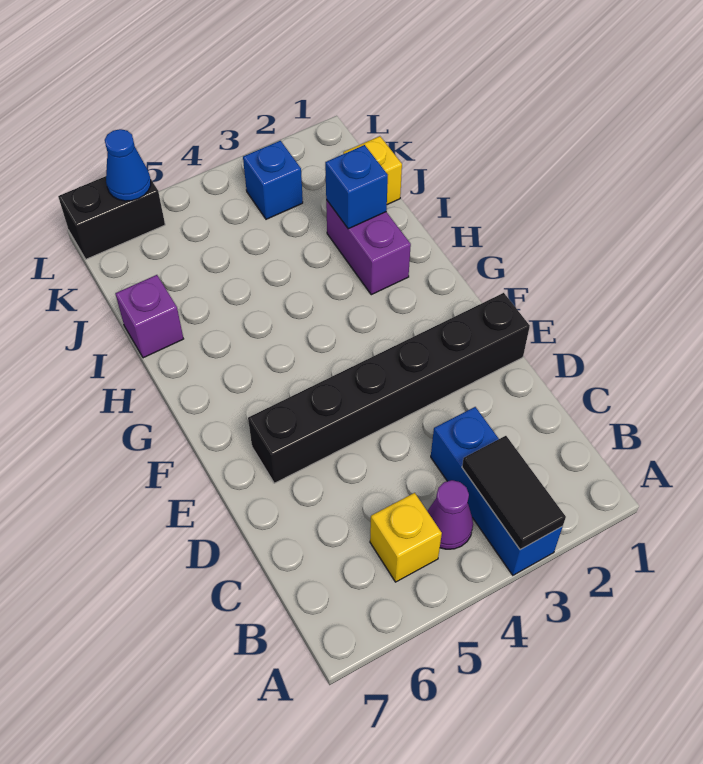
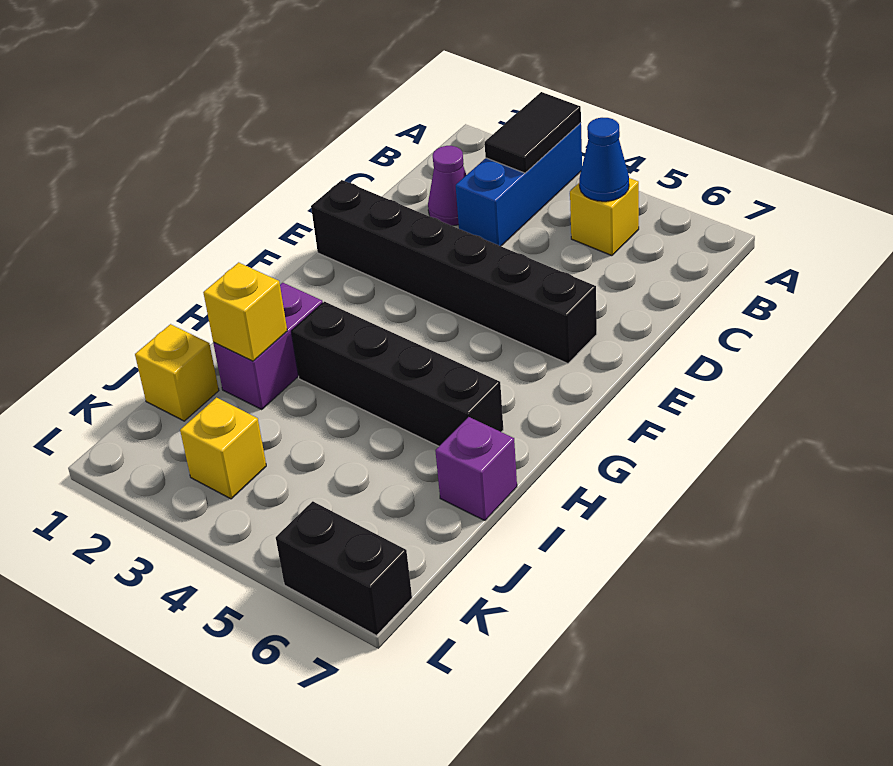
purple cone B4 level 1 -> purple cone C2 level 1
none -> black brick H3:H6 level 1
blue brick I2 level 2 -> yellow brick I2 level 2
blue brick K3 level 1 -> yellow brick K3 level 1
blue cone L6 level 2 -> blue cone B5 level 2

